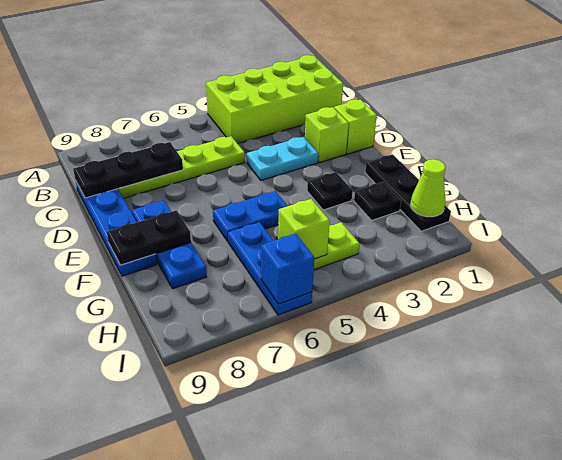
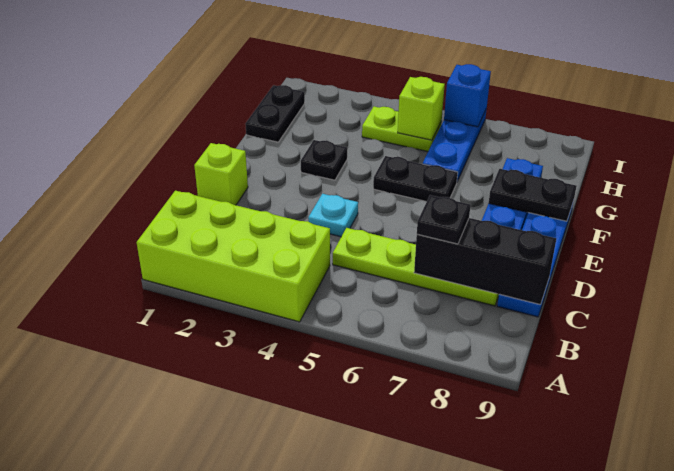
black plate C7:C9 level 2 -> black brick C7:C9 level 2
lime brick D2 level 1 -> none
cyan plate D3:D4 level 1 -> cyan plate D4 level 1
black plate F1:H1 level 1 -> black plate G1:H1 level 1
blue plate F5:F6 level 1 -> black plate F5:F6 level 1
black plate G2 level 1 -> black plate C7 level 3
lime cone H1 level 2 -> none

